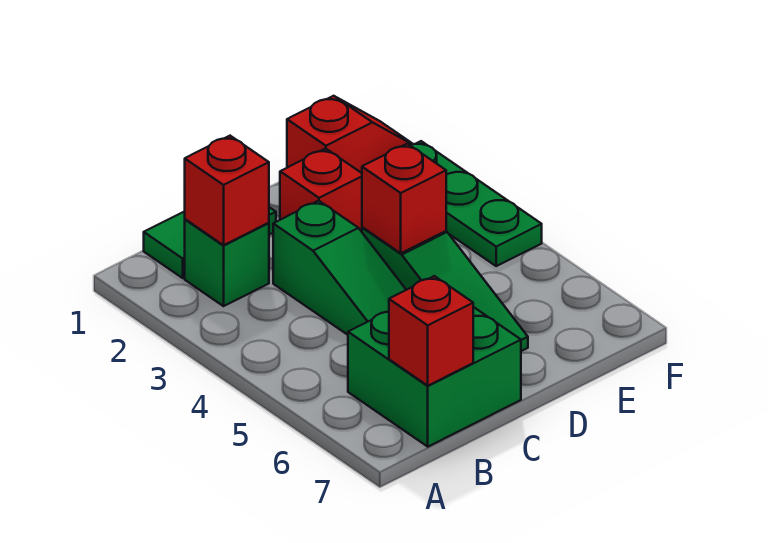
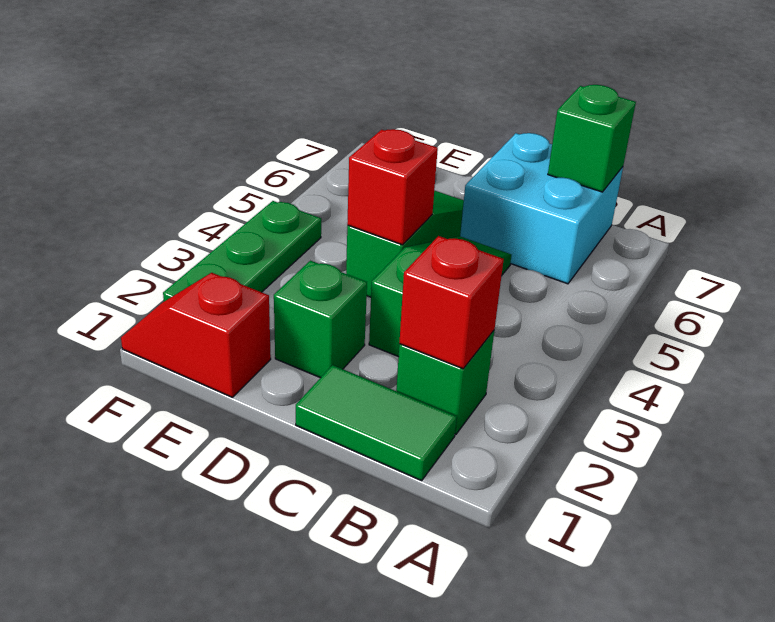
green brick B6:C7 level 1 -> cyan brick B6:C7 level 1
red brick B7 level 2 -> green brick B7 level 2
red brick D2 level 1 -> green brick D2 level 1

